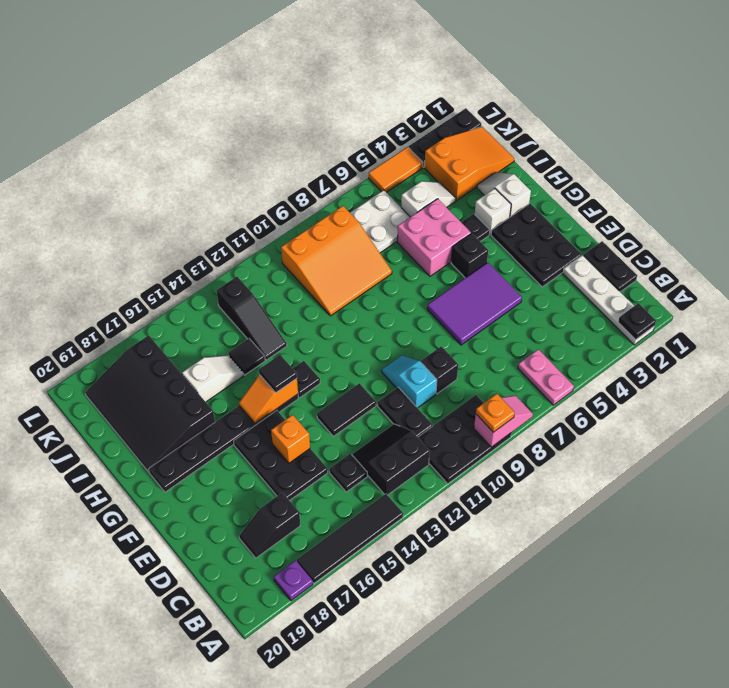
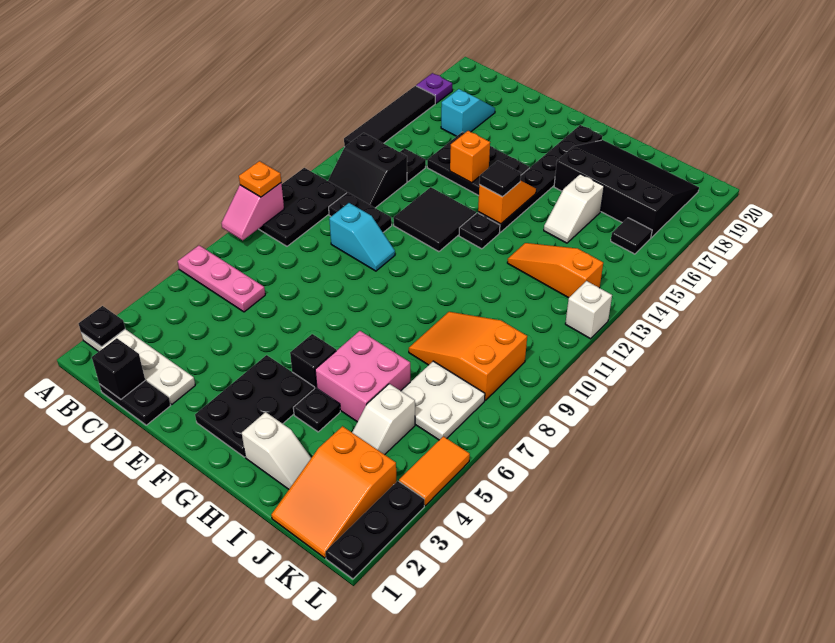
pink plate A6:B6 level 1 -> pink plate A6:C6 level 1
black slope B12:C13 level 1 top B -> black slope B12:C13 level 1 top 13
black slope C17:C18 level 1 top 17 -> cyan slope C17:C18 level 1 top 17
black brick D9 level 1 -> black brick C1 level 2
black plate E2:G3 level 1 -> black plate F2:G4 level 1
purple tile E5:F7 level 1 -> none
black tile E12:E13 level 1 -> black tile E12:F13 level 1
white brick H3 level 1 -> white brick L12 level 1
orange slope I8:K10 level 1 top K -> orange slope I8:K9 level 1 top K
black slope I13:K13 level 1 top K -> orange slope I13:K13 level 1 top K
black tile I14 level 1 -> black tile K16 level 1

